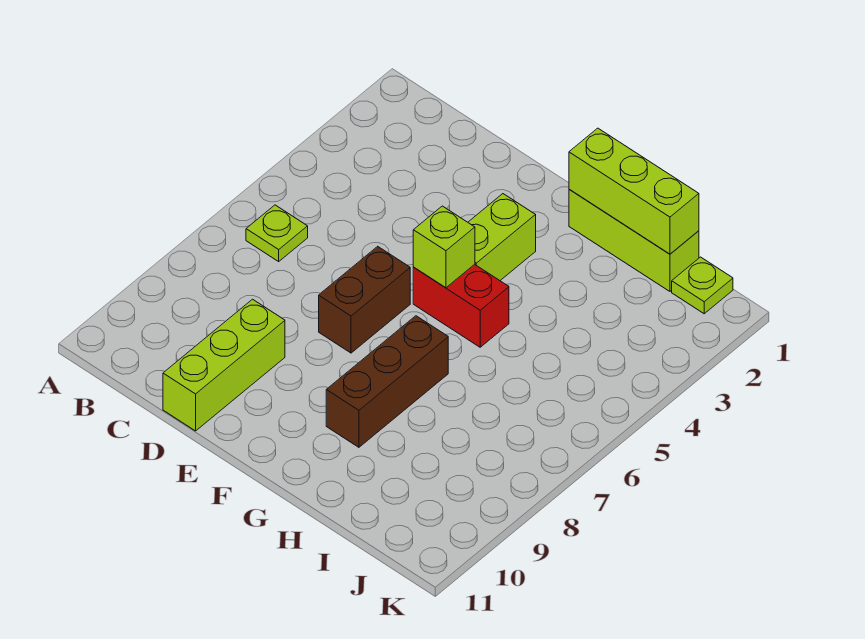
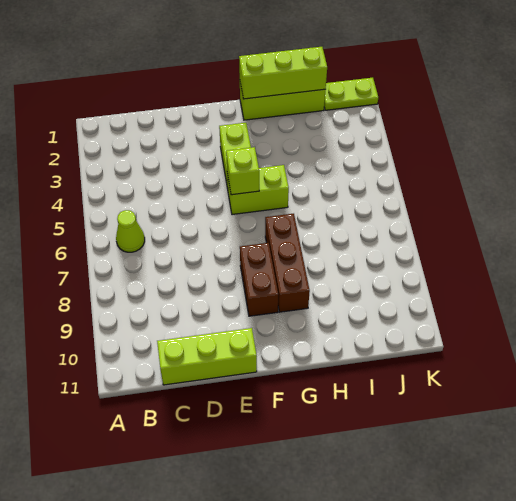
lime plate B6 level 1 -> lime cone B6 level 1
lime brick D9:D11 level 1 -> lime brick C11:E11 level 1
brown brick E6:E7 level 1 -> brown brick F8:F9 level 1
red brick F5:G5 level 1 -> lime brick F5:G5 level 1
lime plate J1 level 1 -> lime plate J1:K1 level 1

